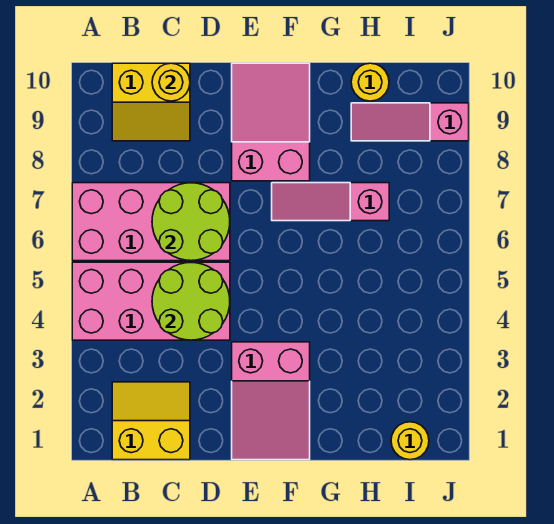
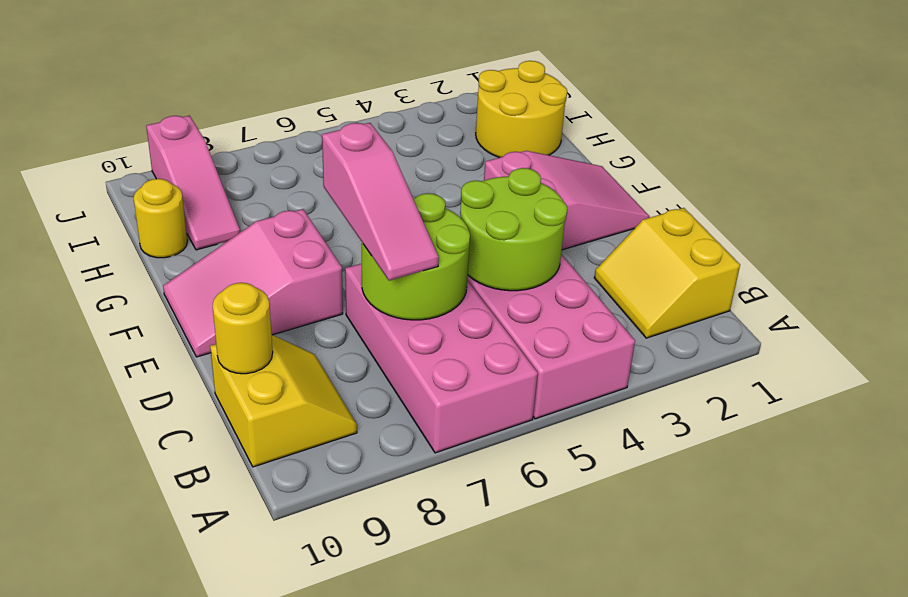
pink slope F7:H7 level 1 top H -> pink slope C7:E7 level 3 top E
yellow round brick I1 level 1 -> yellow round brick H1:I2 level 1

